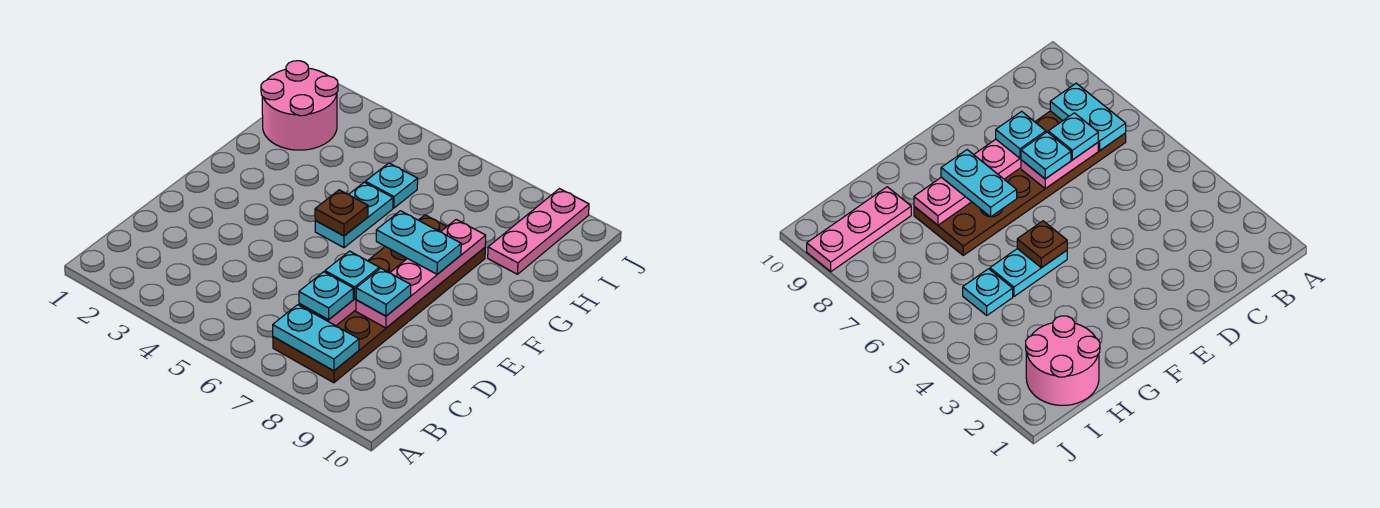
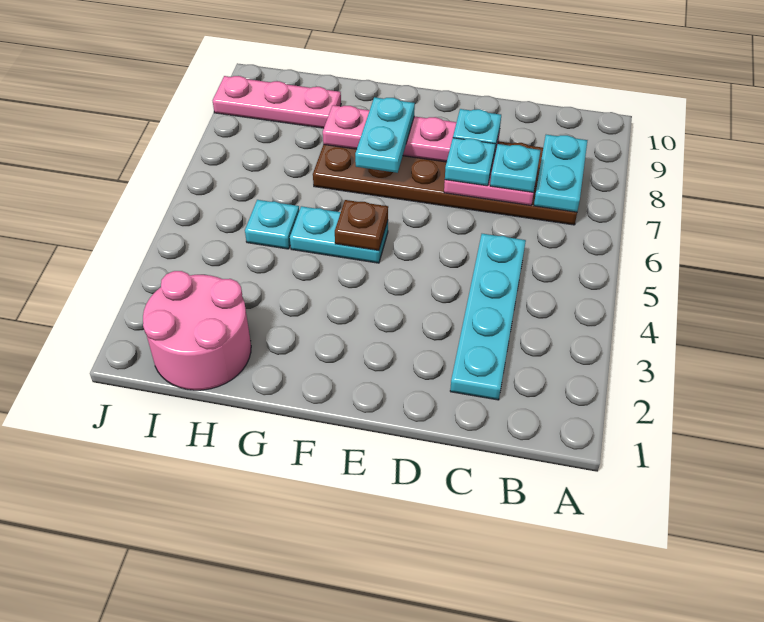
none -> cyan plate C2:C5 level 1

